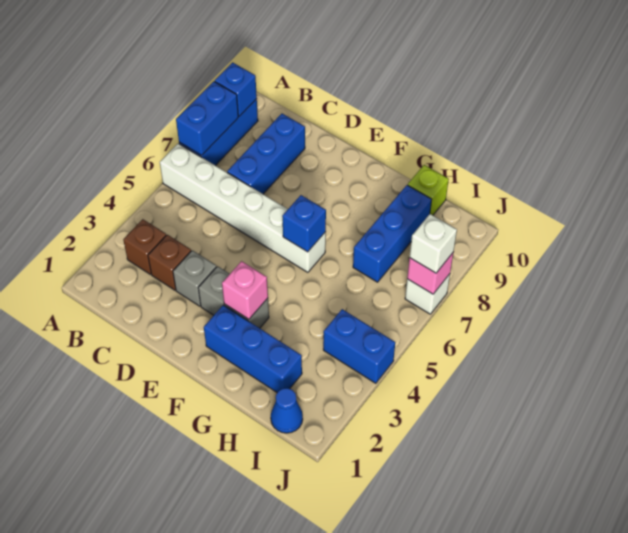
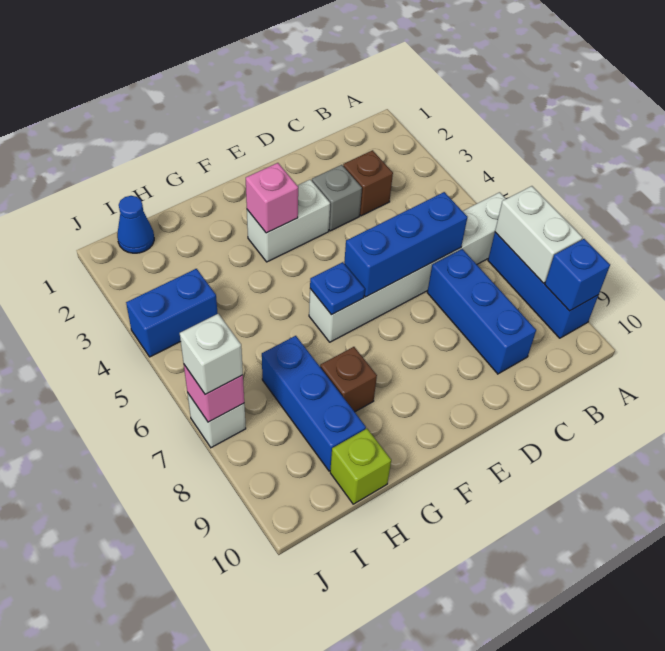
blue brick A7:A8 level 2 -> white brick A7:A8 level 2
brown brick B3 level 1 -> brown brick G8 level 1
grey brick E3:F3 level 1 -> white brick E3:F3 level 1
blue brick F2:H2 level 1 -> blue brick C6:E6 level 2
blue brick F6 level 2 -> blue plate F6 level 2

